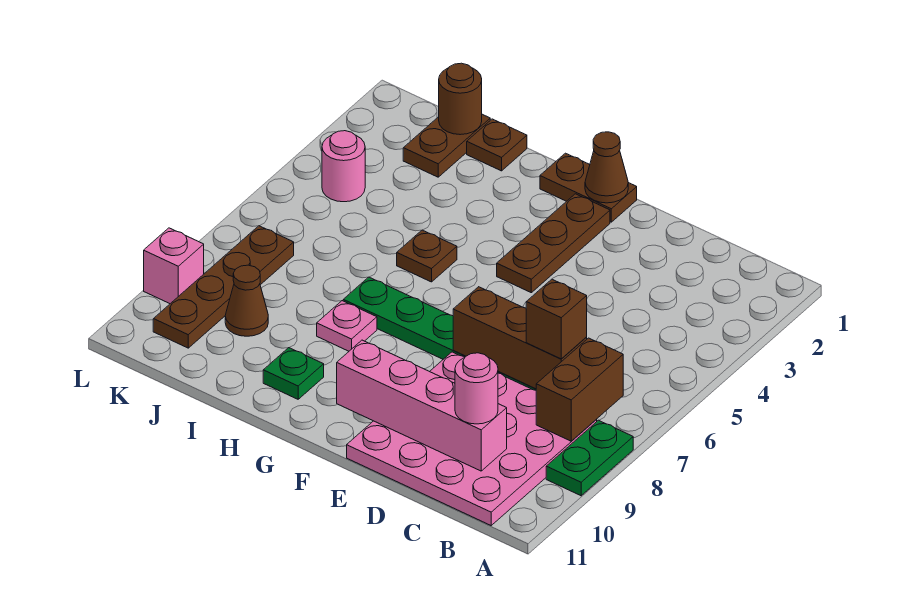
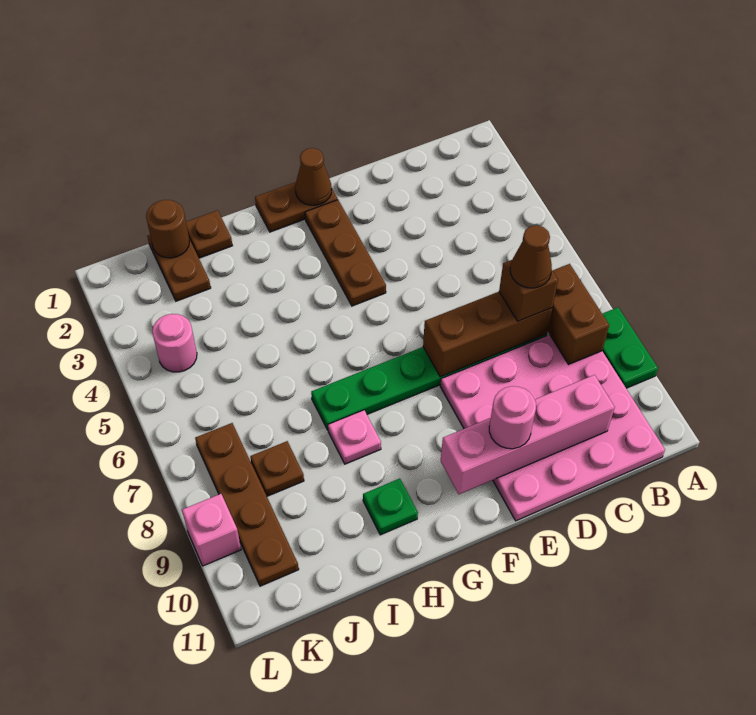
pink round brick C10 level 3 -> pink round brick E10 level 3
brown plate H5 level 1 -> brown plate J8 level 1
brown cone J9 level 1 -> brown cone C7 level 4

